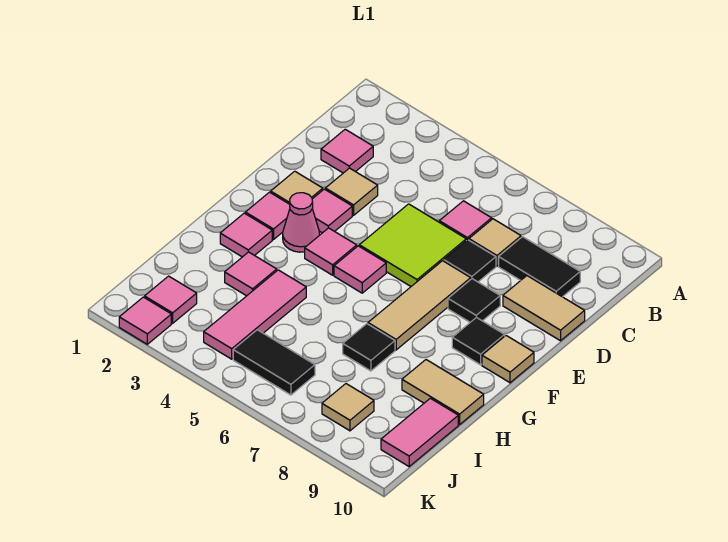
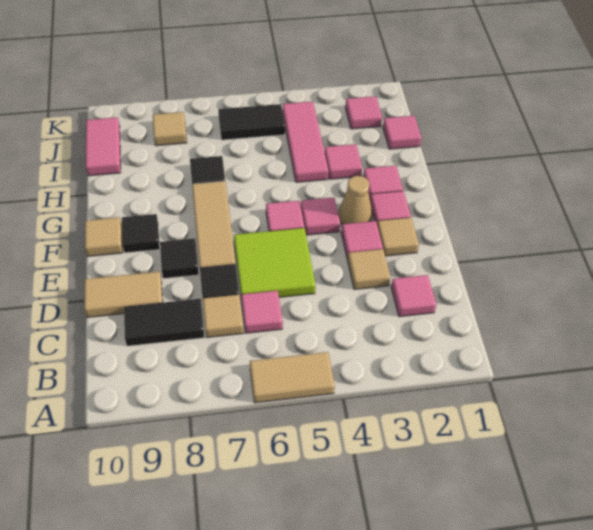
pink cone F3 level 1 -> tan cone F3 level 1
tan tile H9:H10 level 1 -> tan tile A5:A6 level 1
pink tile K2 level 1 -> pink tile I1 level 1

